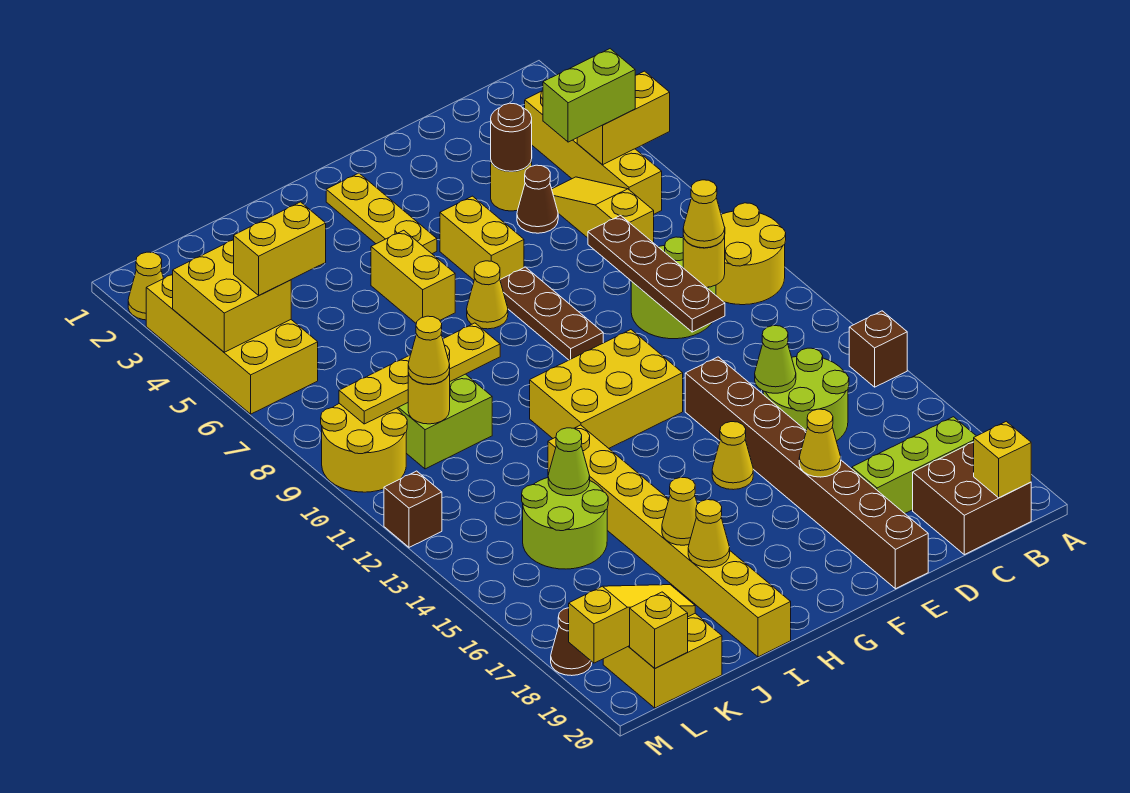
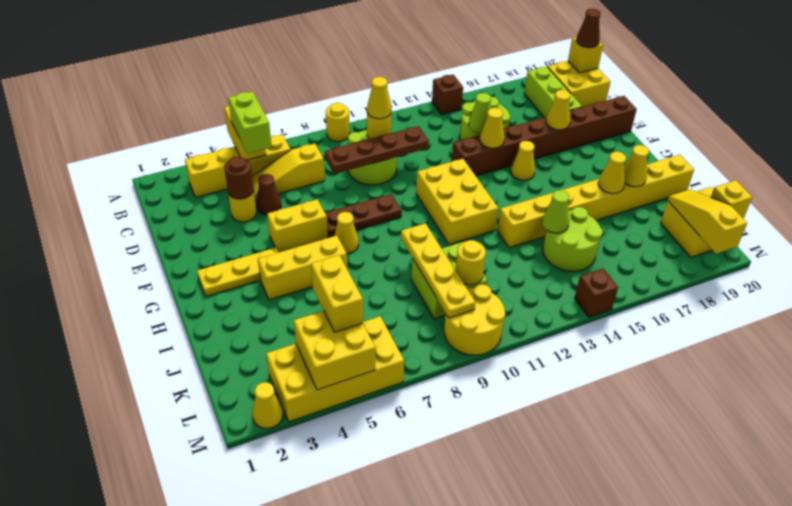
yellow round brick A9:B10 level 1 -> yellow round brick A9 level 1
brown brick B19:C20 level 1 -> yellow brick B19:C20 level 1
yellow brick H5:H6 level 1 -> yellow brick H4:H6 level 1
yellow cone K10 level 3 -> yellow cone E14 level 2
brown brick M12 level 1 -> brown brick M14 level 1
brown cone M18 level 1 -> brown cone B20 level 3

